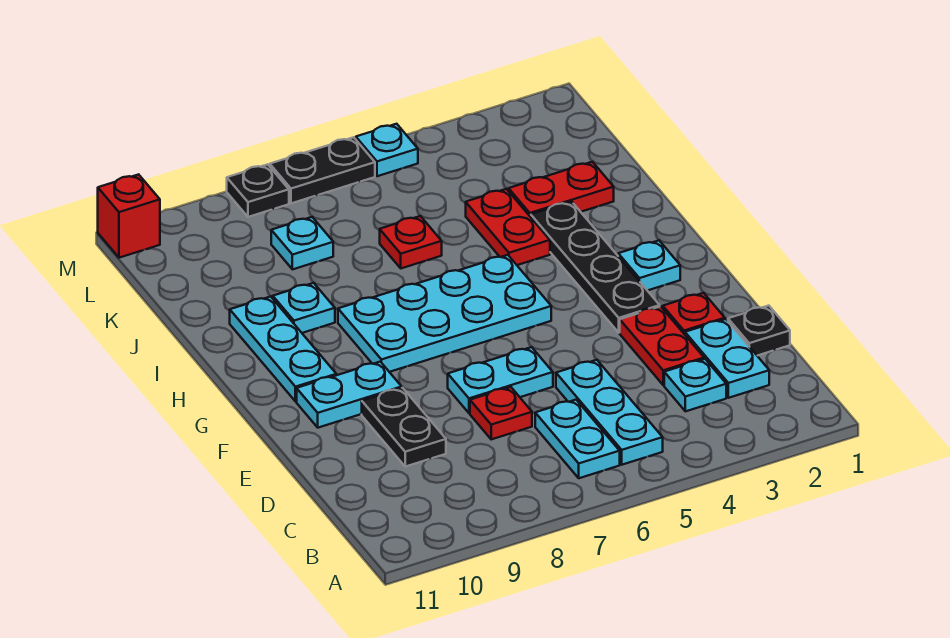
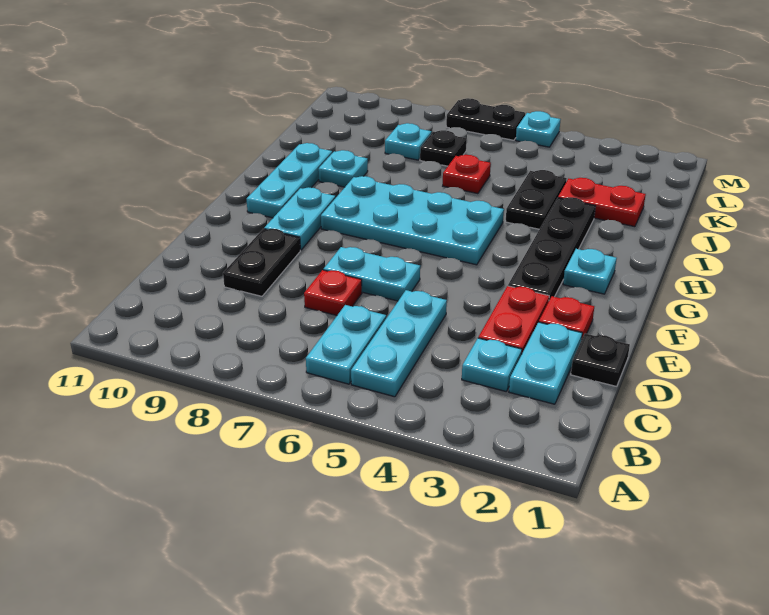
cyan plate F9:F10 level 1 -> cyan plate F9:G9 level 1
red plate I4:J4 level 1 -> black plate I4:J4 level 1
black plate M8 level 1 -> black plate K7 level 1
red brick M11 level 1 -> none

